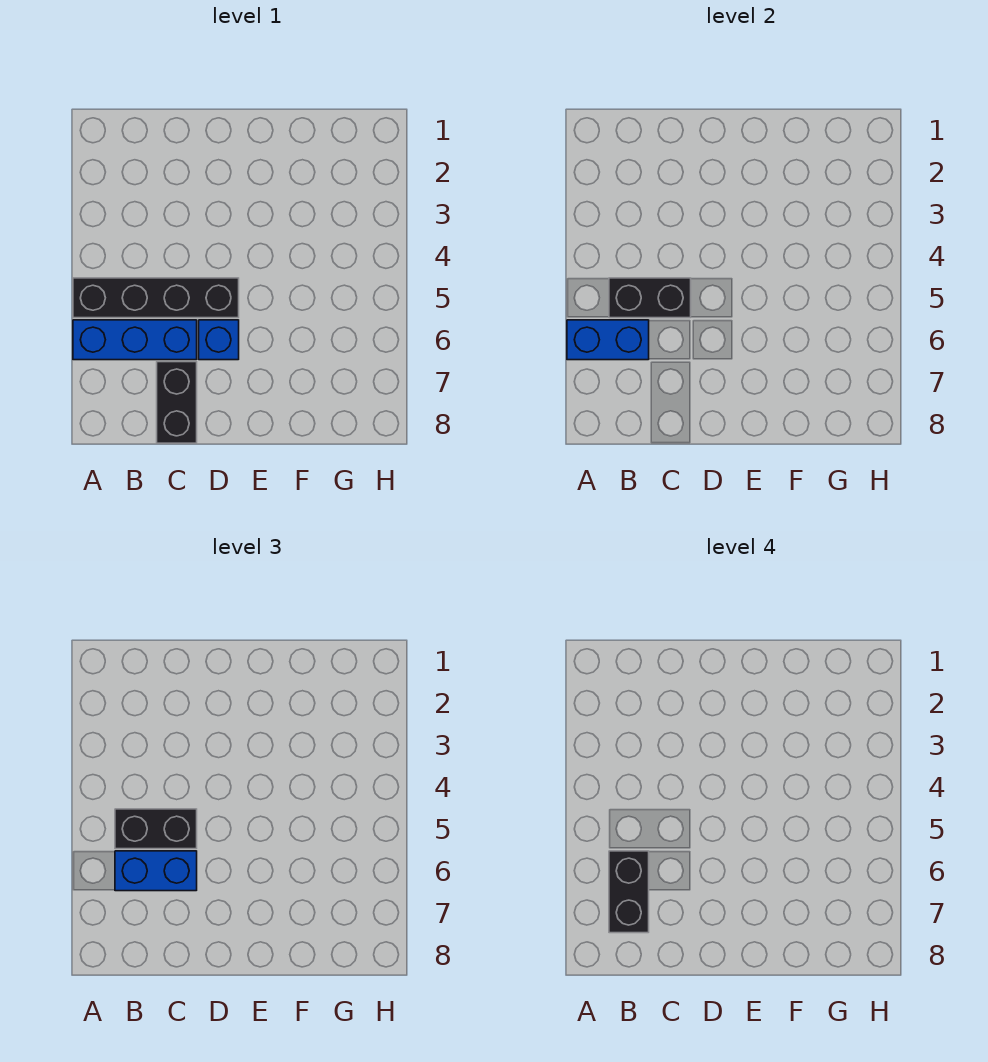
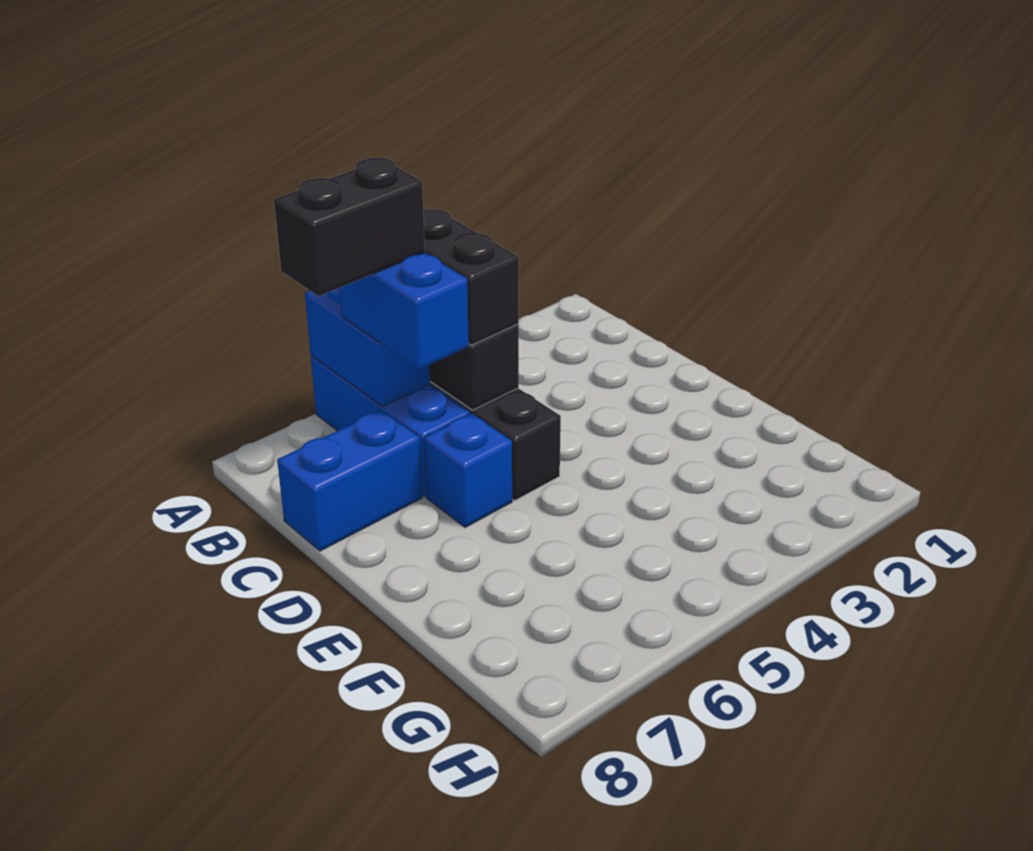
black brick C7:C8 level 1 -> blue brick C7:C8 level 1

